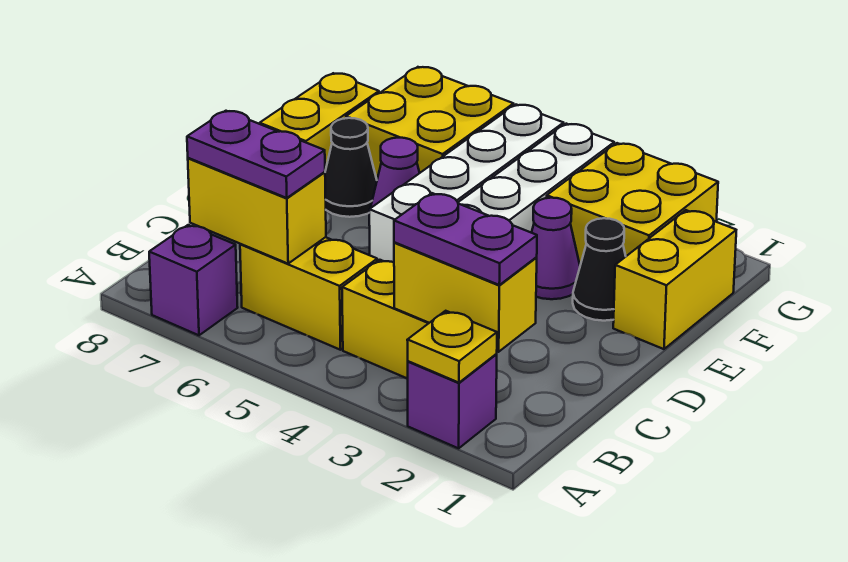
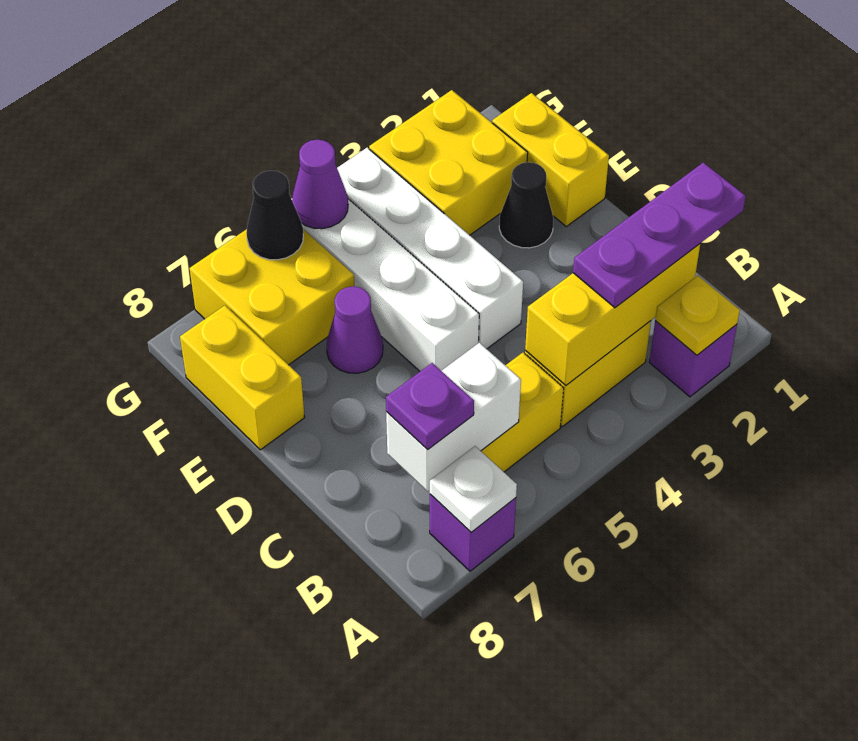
none -> white plate A7 level 2
yellow brick B2:B3 level 2 -> yellow brick B2:B4 level 2
purple plate B2:B3 level 3 -> purple plate B1:B3 level 3
yellow brick B6:B7 level 2 -> white brick B6:B7 level 2
purple plate B6:B7 level 3 -> purple plate B7 level 3
purple cone E3 level 1 -> purple cone G5 level 2
black cone E7 level 1 -> black cone G6 level 2

